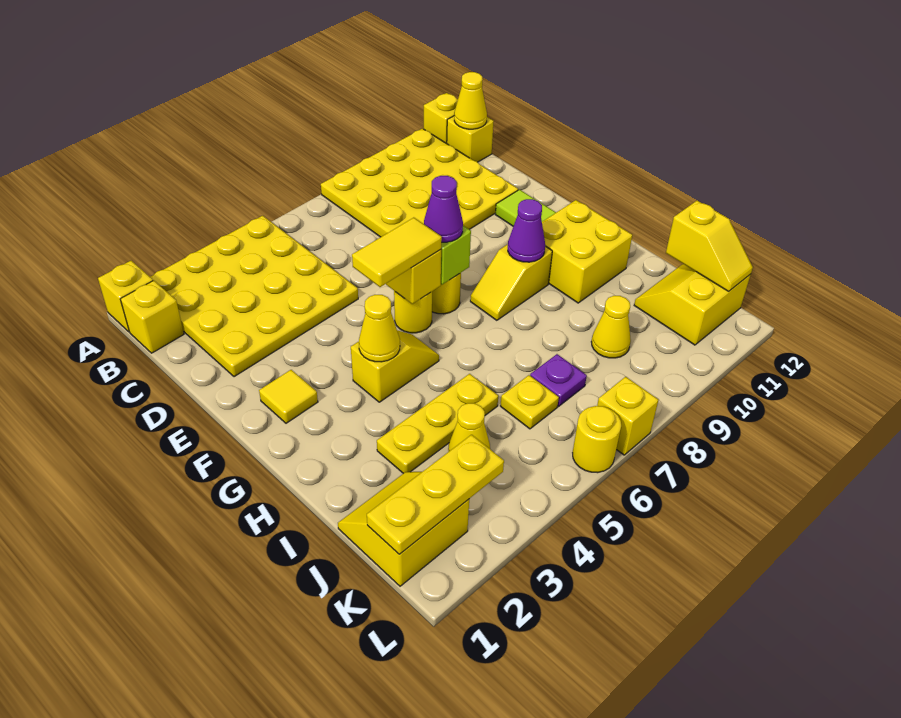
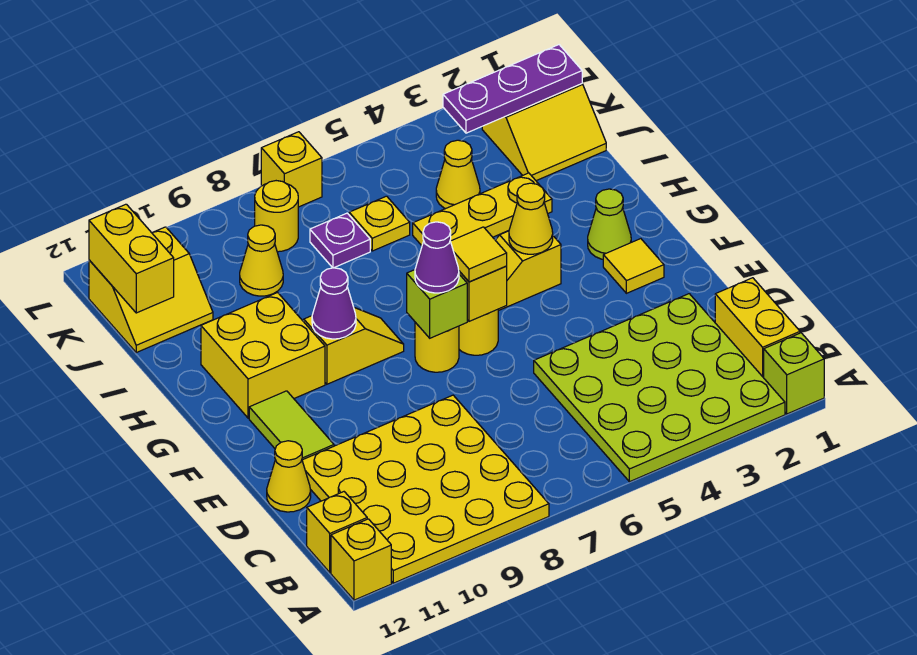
yellow brick A1 level 1 -> lime brick A1 level 1
yellow plate A2:D5 level 1 -> lime plate A2:D5 level 1
yellow brick B1 level 1 -> yellow brick B1:C1 level 1
yellow cone B12 level 2 -> yellow cone D12 level 1
yellow tile F5:F6 level 3 -> yellow tile F6 level 3
none -> lime cone G2 level 1
yellow slope J12:K12 level 2 top J -> yellow brick J12:K12 level 2
yellow plate K1:K3 level 2 -> purple plate K1:K3 level 2
yellow round brick L6 level 1 -> yellow round brick K8 level 1

